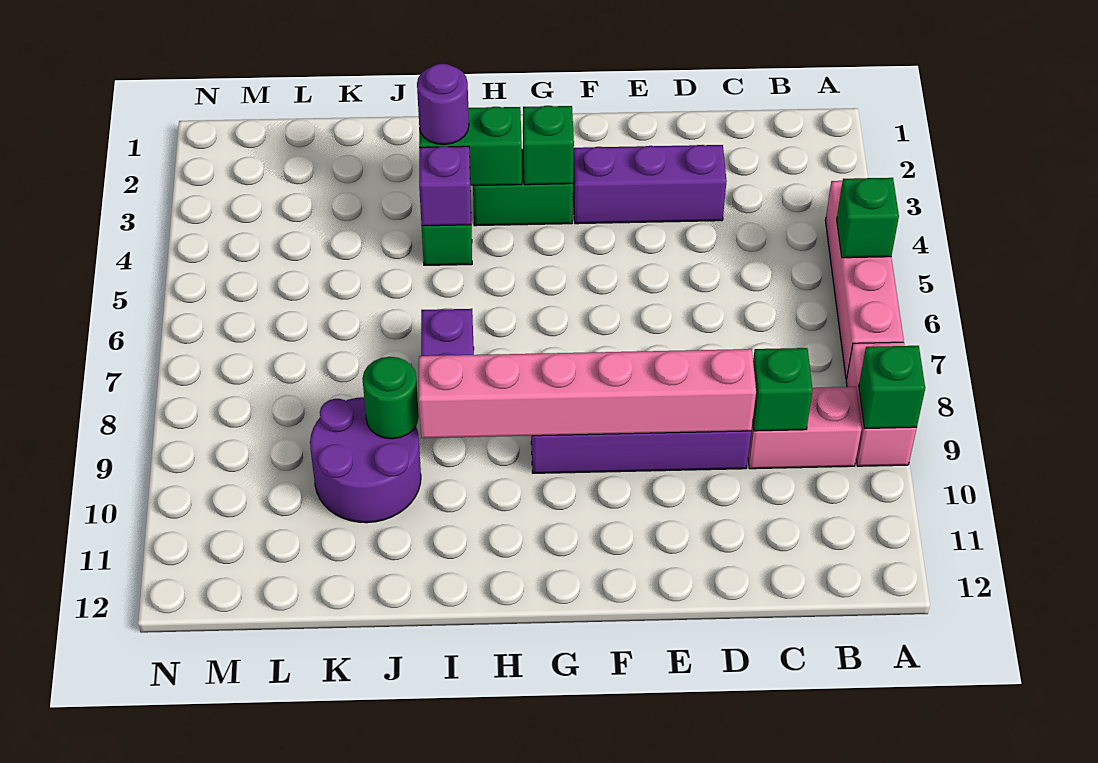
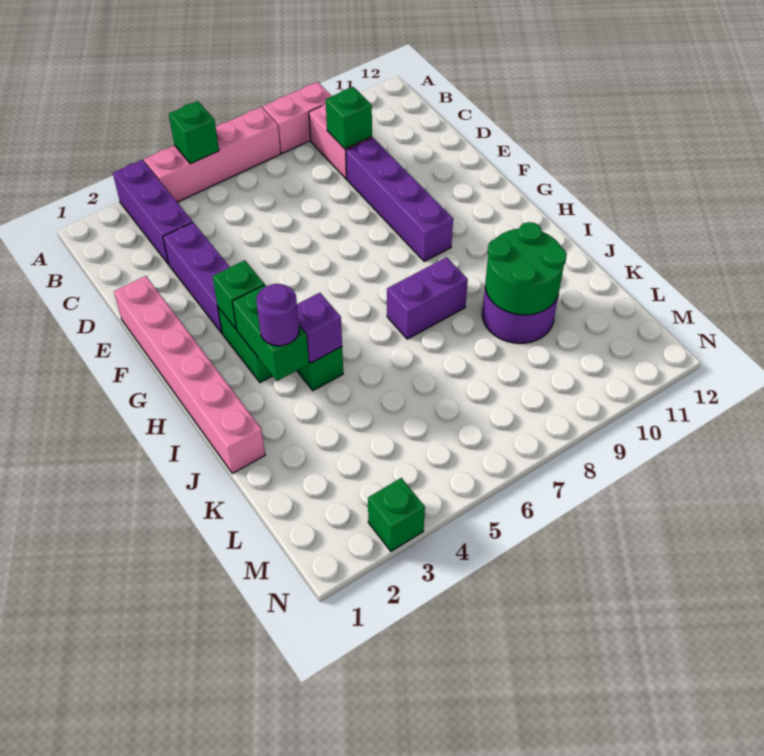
none -> purple brick A3:C3 level 1
green brick A9 level 2 -> green brick N3 level 1
pink brick D9:I9 level 2 -> pink brick E1:J1 level 1
green round brick J9 level 2 -> green round brick J9:K10 level 2

